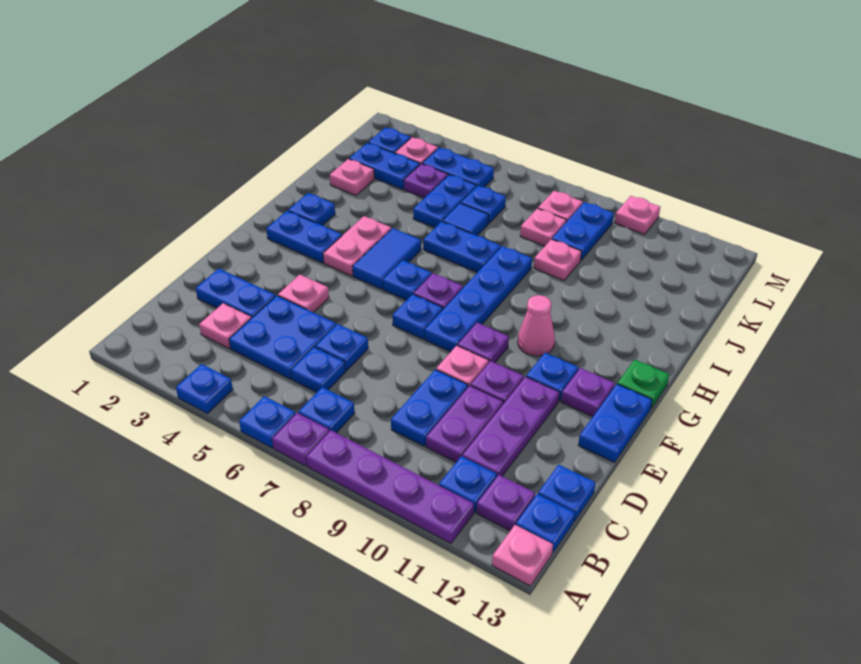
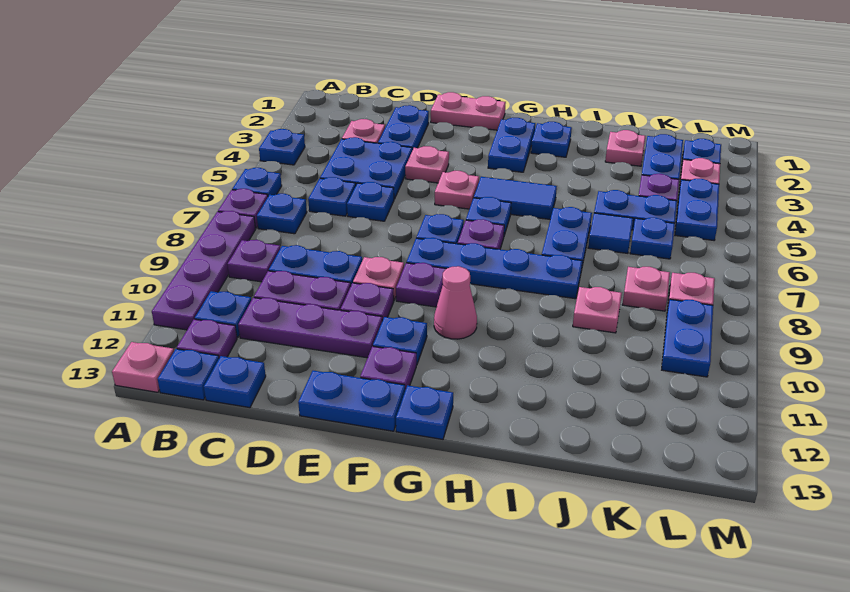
none -> purple plate B9 level 1
pink plate G4:H4 level 1 -> pink plate E1:F1 level 1
green plate G13 level 1 -> blue plate G13 level 1
blue plate K9:L9 level 1 -> blue plate L9:L10 level 1
pink plate M10 level 1 -> pink plate F5 level 1

